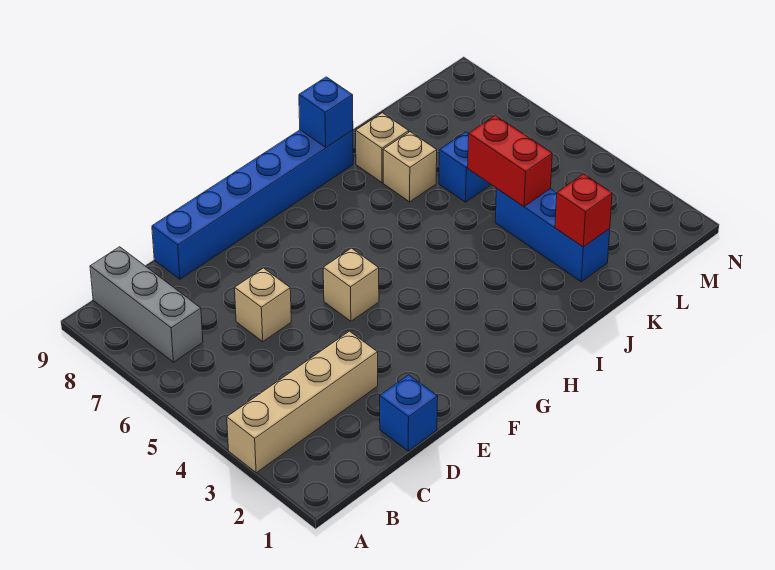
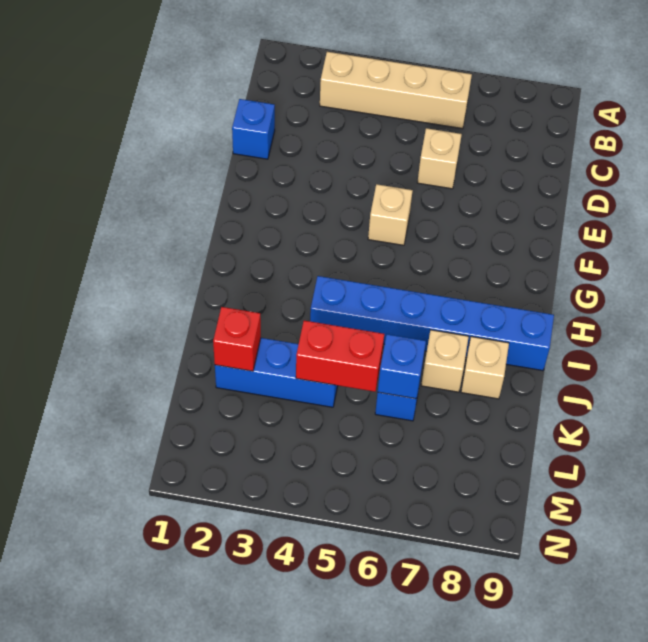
tan brick A3:D3 level 1 -> tan brick B3:B6 level 1
grey brick B7:B9 level 1 -> none
blue brick D9:I9 level 1 -> blue brick I4:I9 level 1
blue brick I9 level 2 -> blue brick K6 level 2

